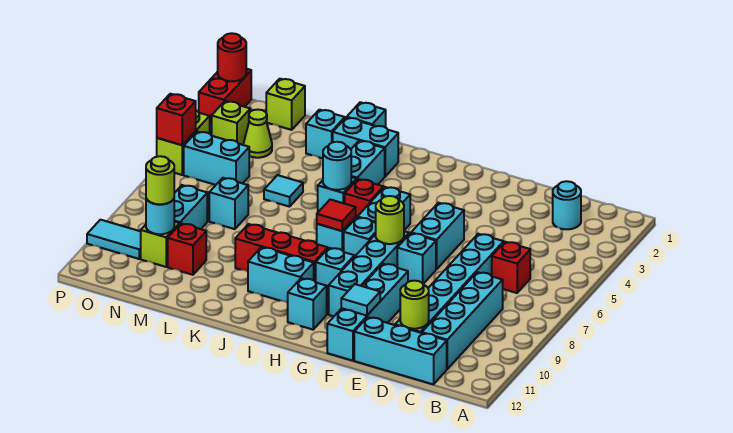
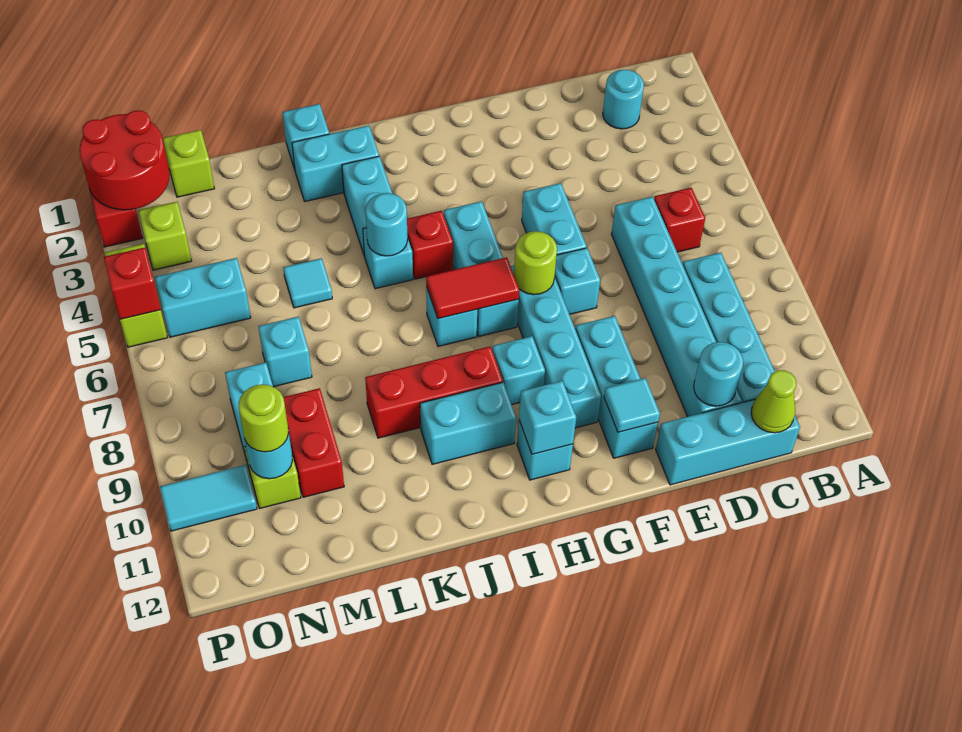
lime round brick D11 level 2 -> cyan round brick D11 level 2
cyan brick F9:F12 level 1 -> cyan brick F9:F11 level 1
red tile I7 level 2 -> red tile H7:I7 level 2
cyan brick L2 level 1 -> cyan brick H11 level 2
red brick M10 level 1 -> red brick M9:M10 level 1
lime cone N3 level 1 -> lime cone C12 level 2
red round brick P1 level 2 -> red round brick O1:P2 level 2

